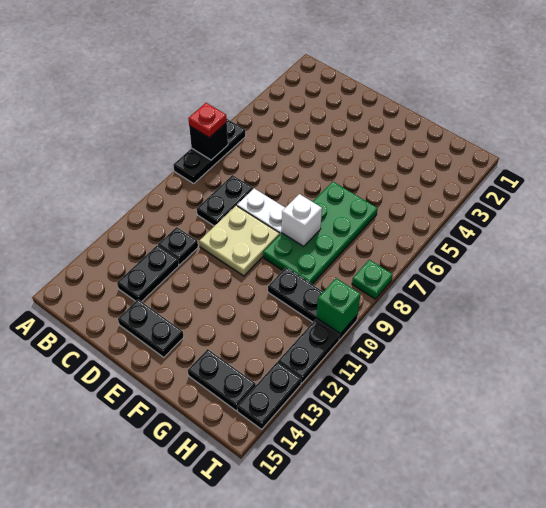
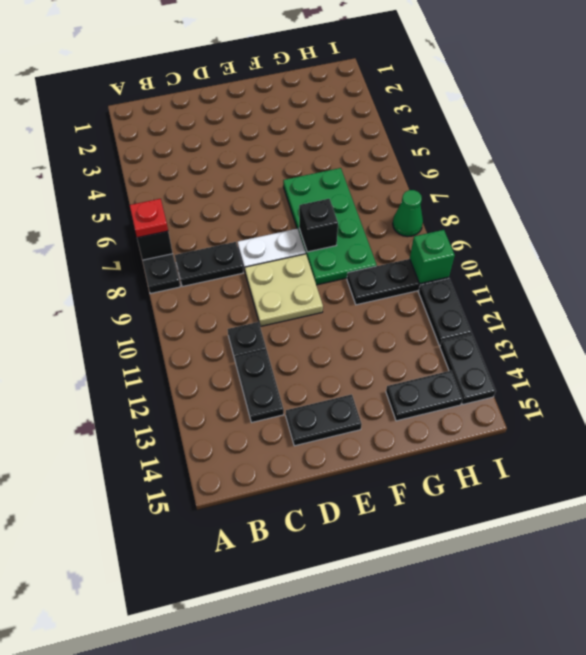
black plate C8:C9 level 1 -> black plate B8:C8 level 1
white brick F8 level 2 -> black brick F8 level 2
green plate I8 level 1 -> green cone I8 level 1

